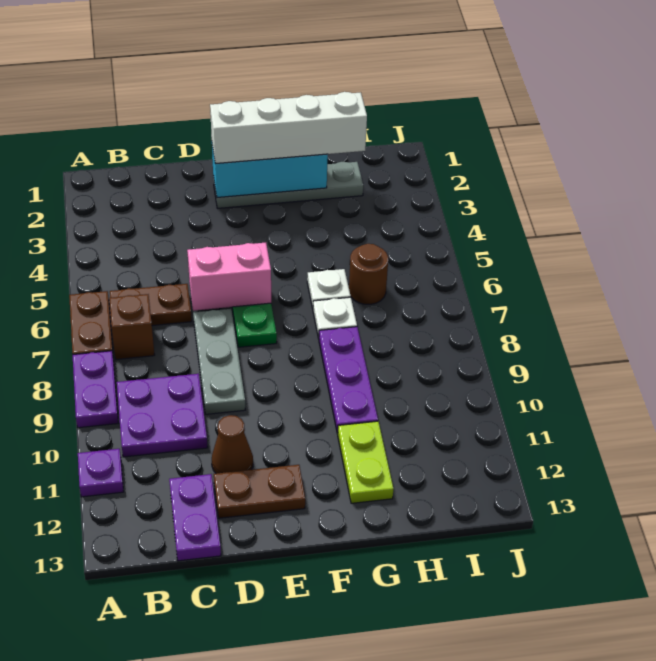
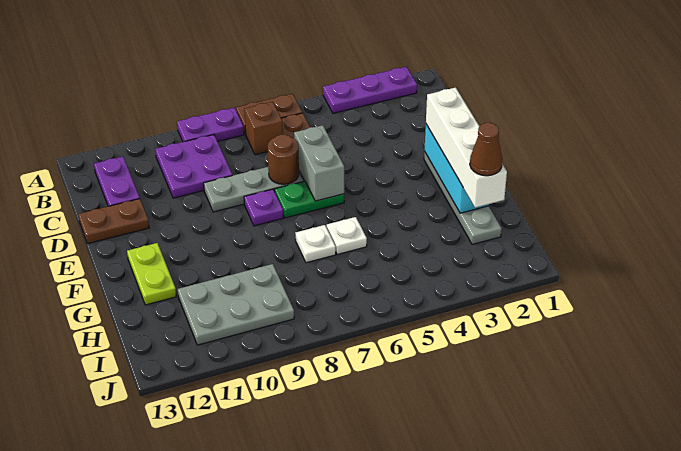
purple plate A11 level 1 -> purple plate E8 level 1
purple plate C12:C13 level 1 -> purple plate B12:C12 level 1
pink brick D6:E6 level 2 -> grey brick D6:E6 level 2
brown cone D11 level 1 -> brown cone H2 level 4
brown plate D12:E12 level 1 -> brown plate D12:D13 level 1
purple plate G8:G10 level 1 -> purple plate A2:A4 level 1
lime plate G11:G12 level 1 -> lime plate F12:G12 level 1
brown round brick H6 level 1 -> brown round brick D7 level 2
none -> grey plate H9:I11 level 1

